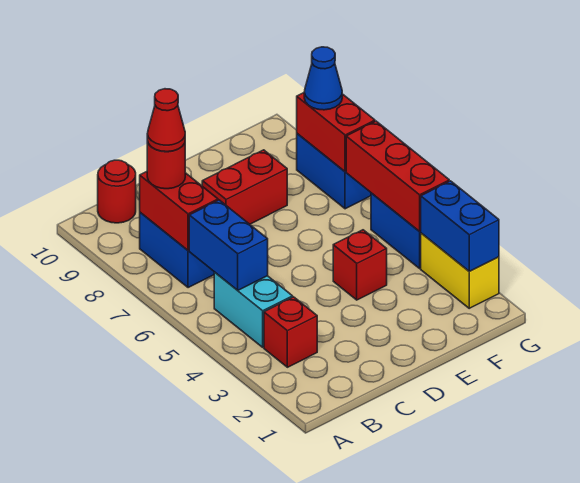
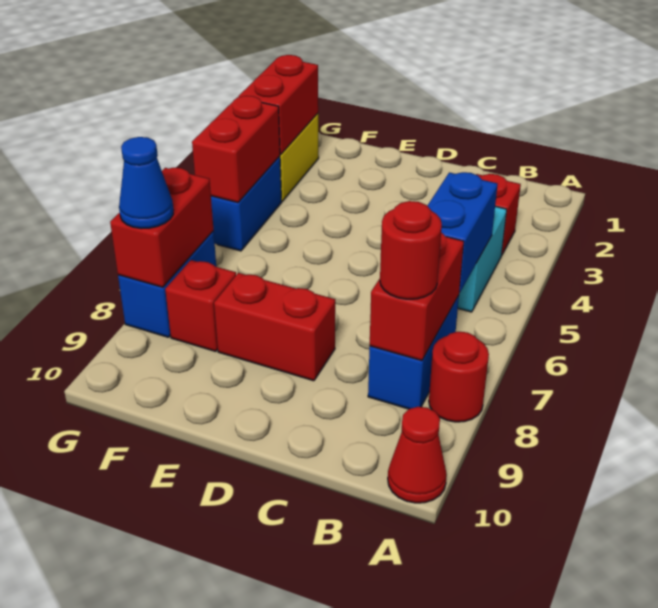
red cone B8 level 4 -> red cone A10 level 1
red round brick B10 level 1 -> red round brick A8 level 1
red brick E4 level 1 -> red brick F8 level 1
blue brick G2:G3 level 2 -> red brick G2:G3 level 2
red brick G4:G6 level 2 -> red brick G4:G5 level 2

